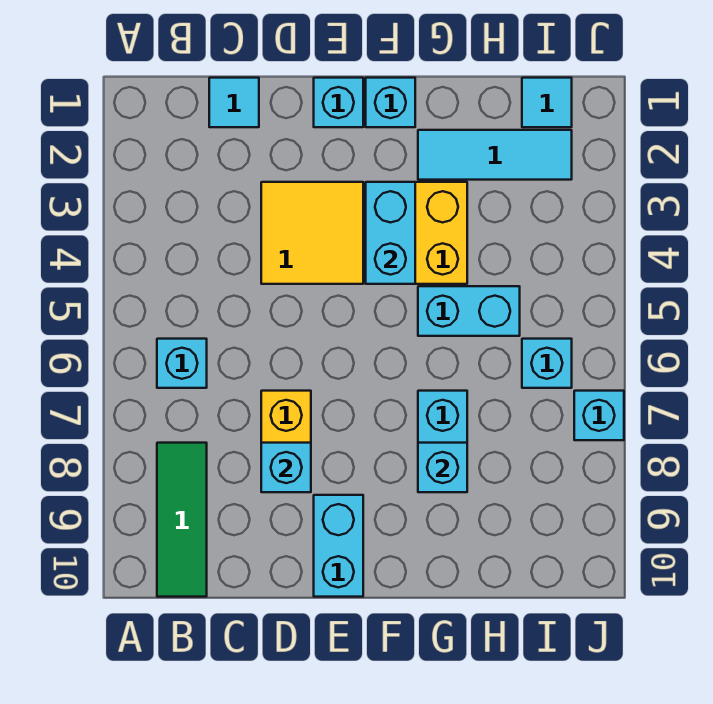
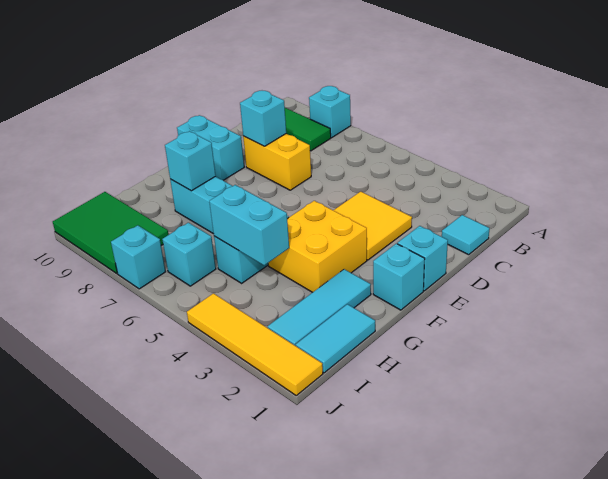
cyan brick B6 level 1 -> cyan brick A8 level 1
cyan brick F3:F4 level 2 -> cyan brick H4:H5 level 2
cyan tile I1 level 1 -> cyan tile H1:I1 level 1
none -> green tile I8:J10 level 1
none -> yellow tile J1:J4 level 1

